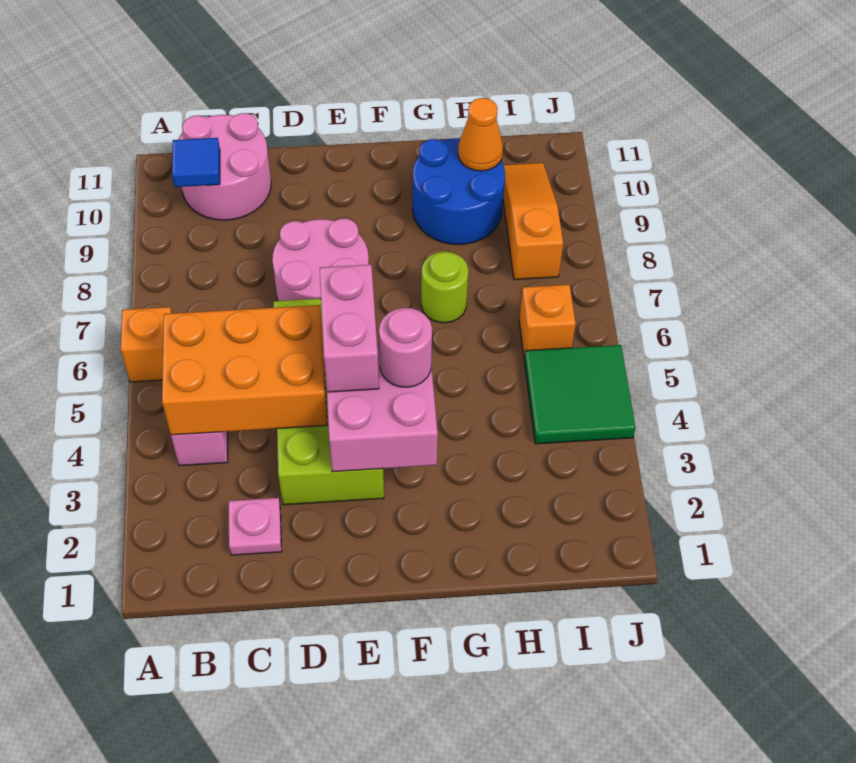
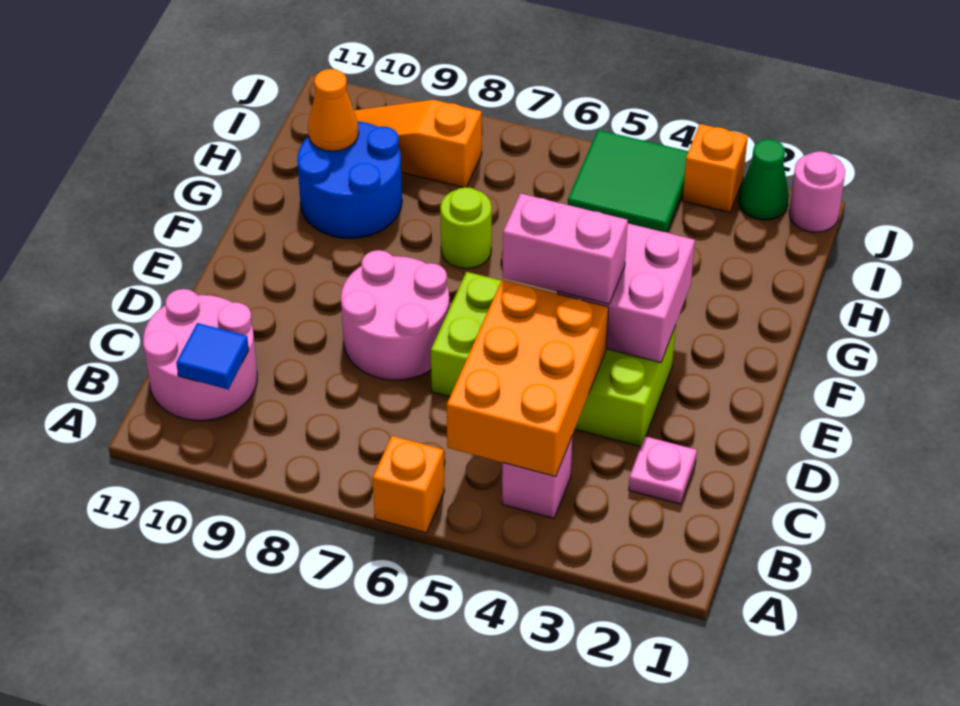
pink round brick F4 level 3 -> pink round brick J1 level 1
orange brick I6 level 1 -> orange brick J3 level 1
none -> green cone J2 level 1

